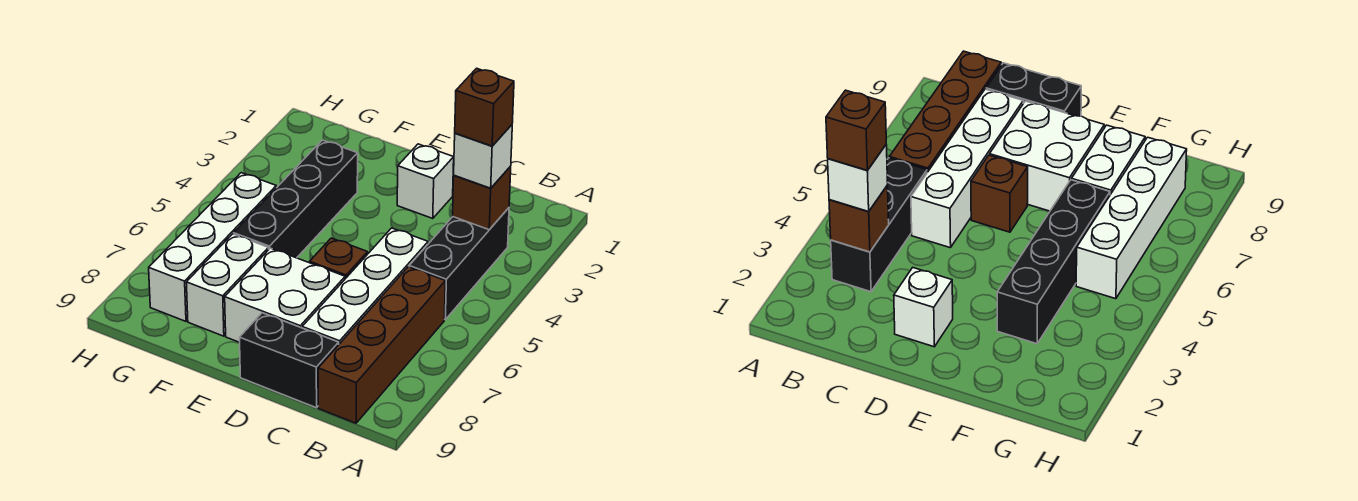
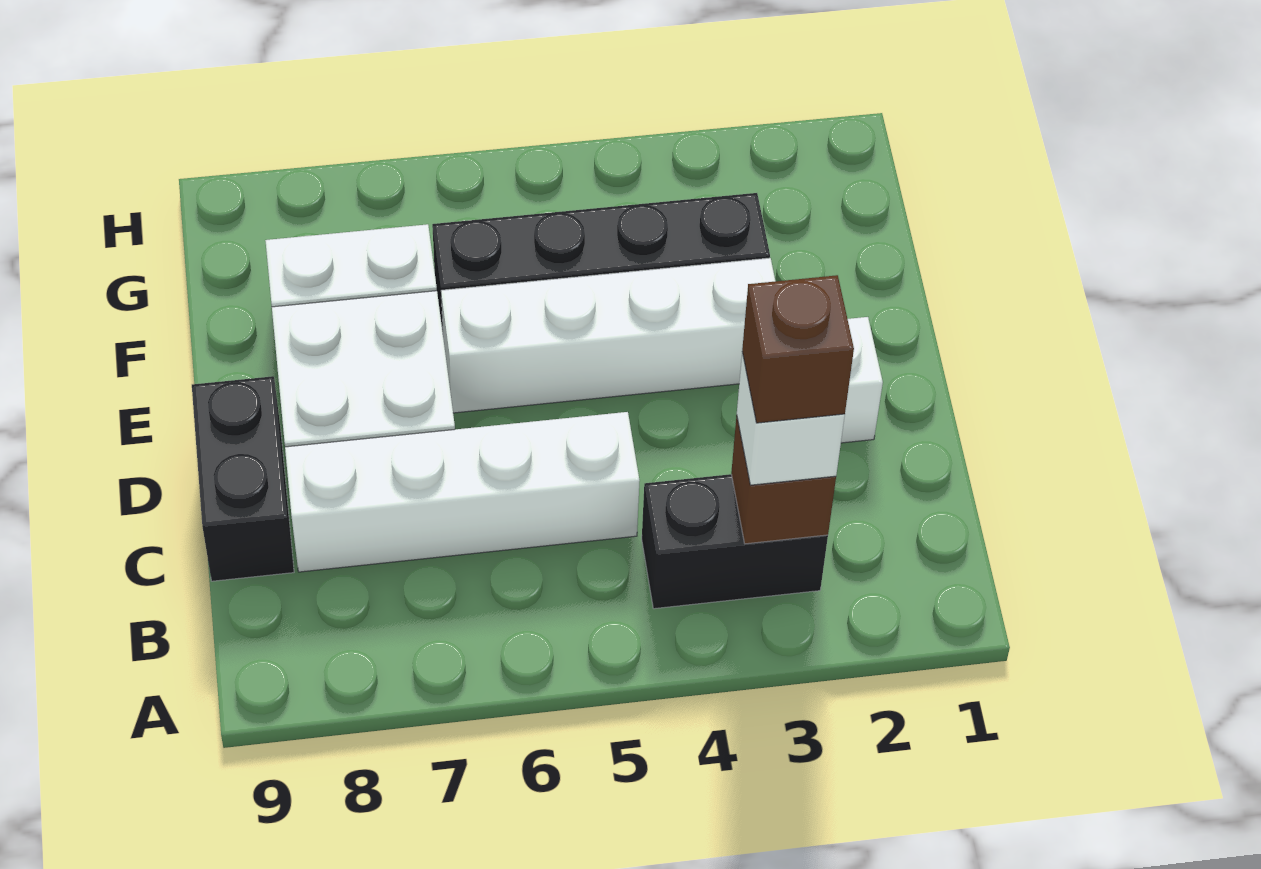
black brick B3:B5 level 1 -> black brick B3:B4 level 1
brown brick B6:B9 level 1 -> none
brown brick D6 level 1 -> none
white brick G5:G8 level 1 -> white brick E3:E6 level 1

